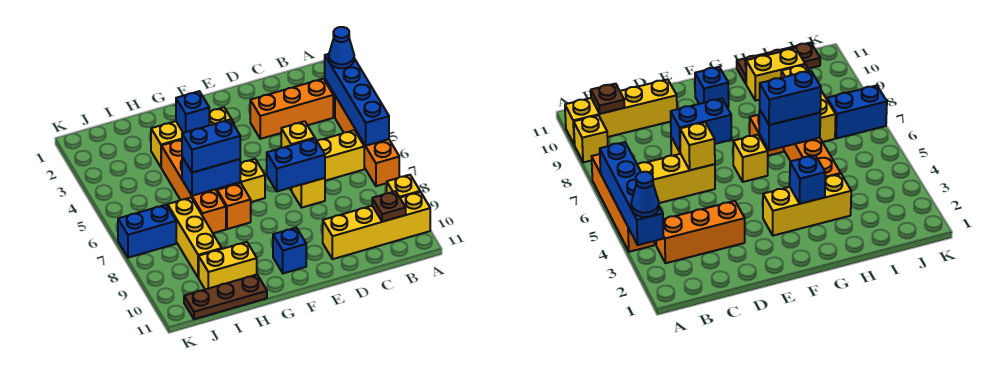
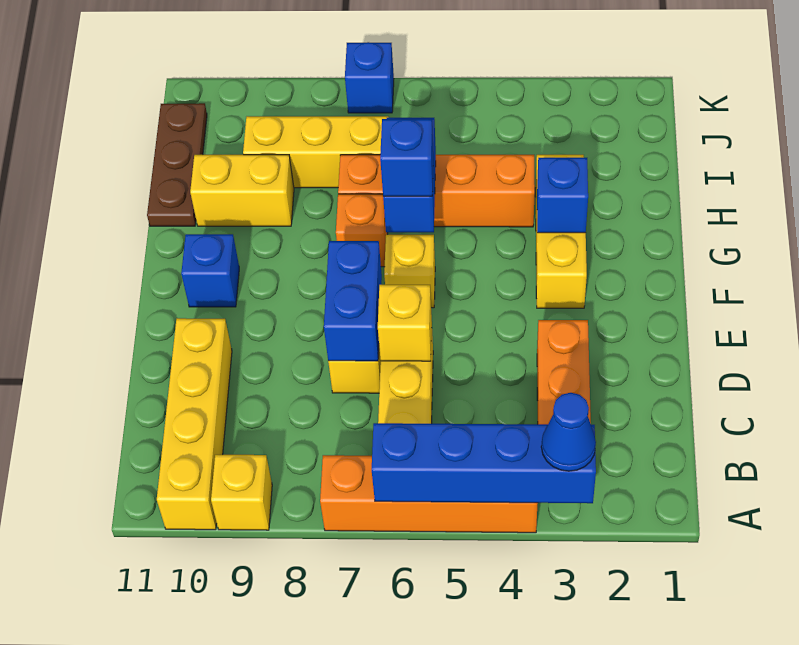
brown plate B10 level 2 -> none
blue brick G6:H6 level 3 -> blue brick G6 level 3
yellow brick H10:I10 level 1 -> yellow brick H9:H10 level 1
blue brick J7:K7 level 1 -> blue brick K7 level 1

